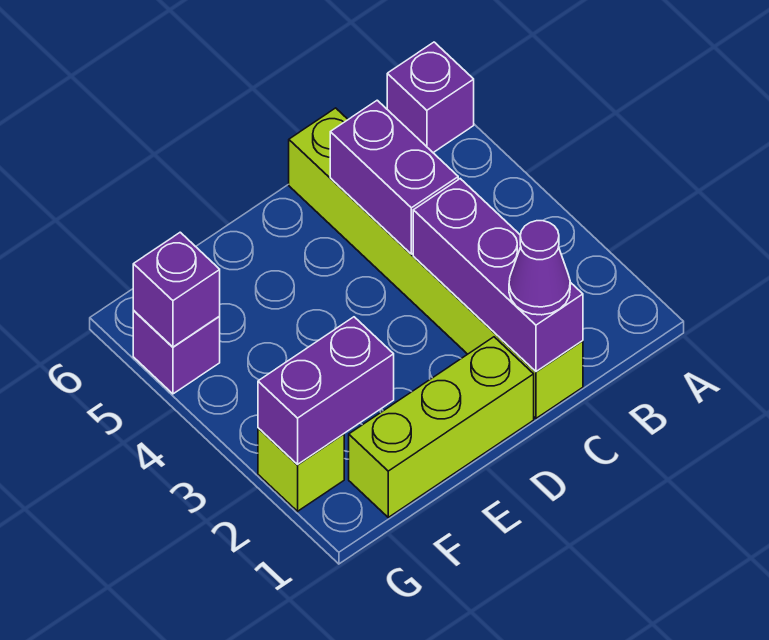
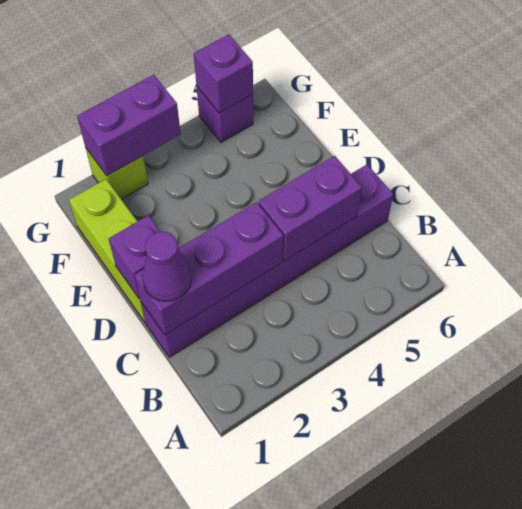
purple brick A6 level 1 -> purple brick D1 level 2
lime brick C1:C6 level 1 -> purple brick C1:C6 level 1
purple brick F2:G2 level 2 -> purple brick G2:G3 level 2

